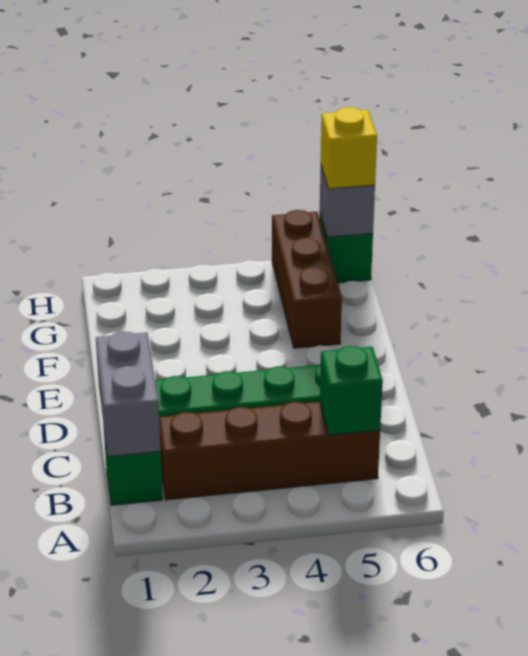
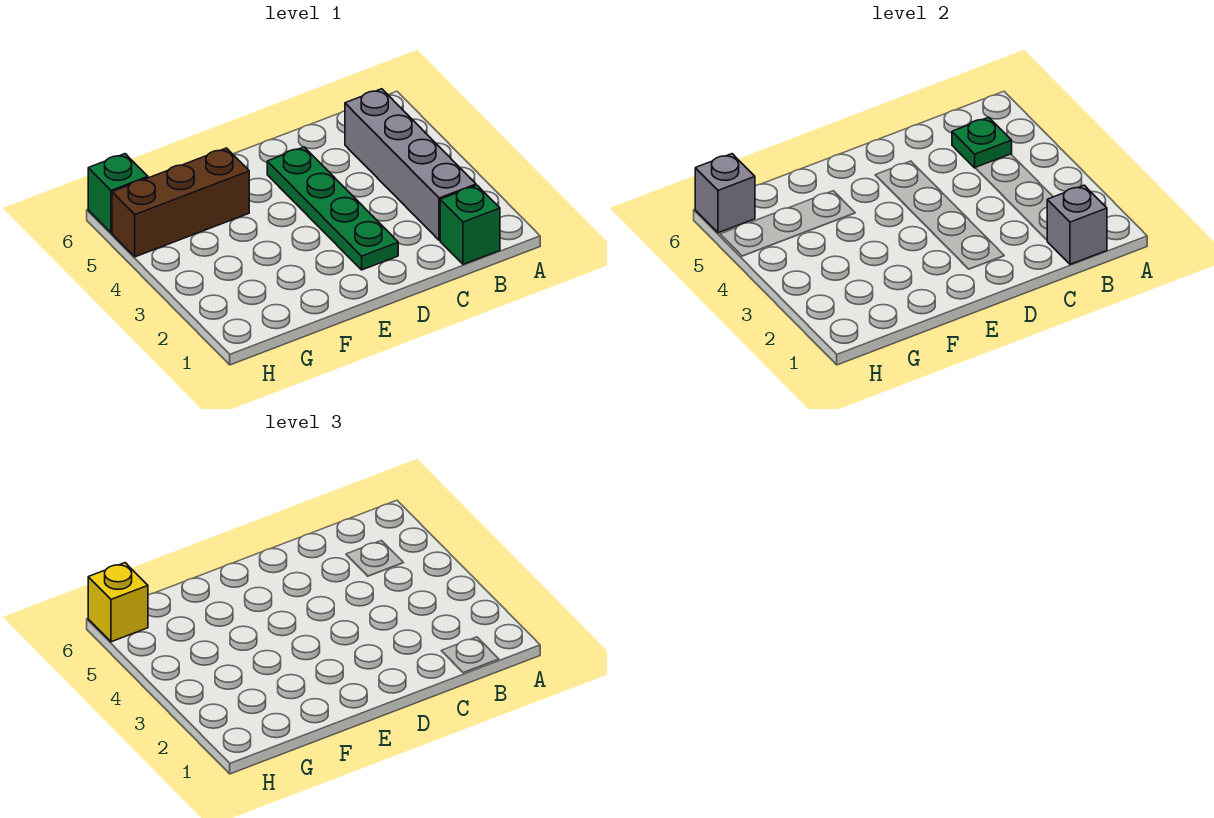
grey brick B1:C1 level 2 -> grey brick B1 level 2
brown brick B2:B5 level 1 -> grey brick B2:B5 level 1
green brick B5 level 2 -> green plate B5 level 2

